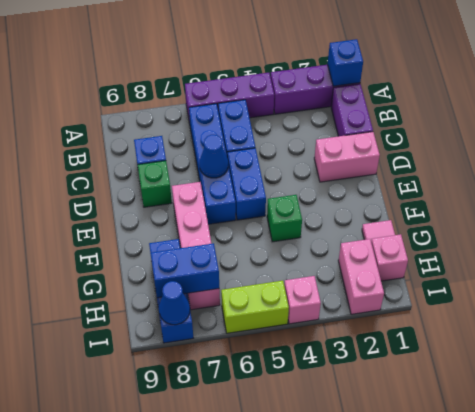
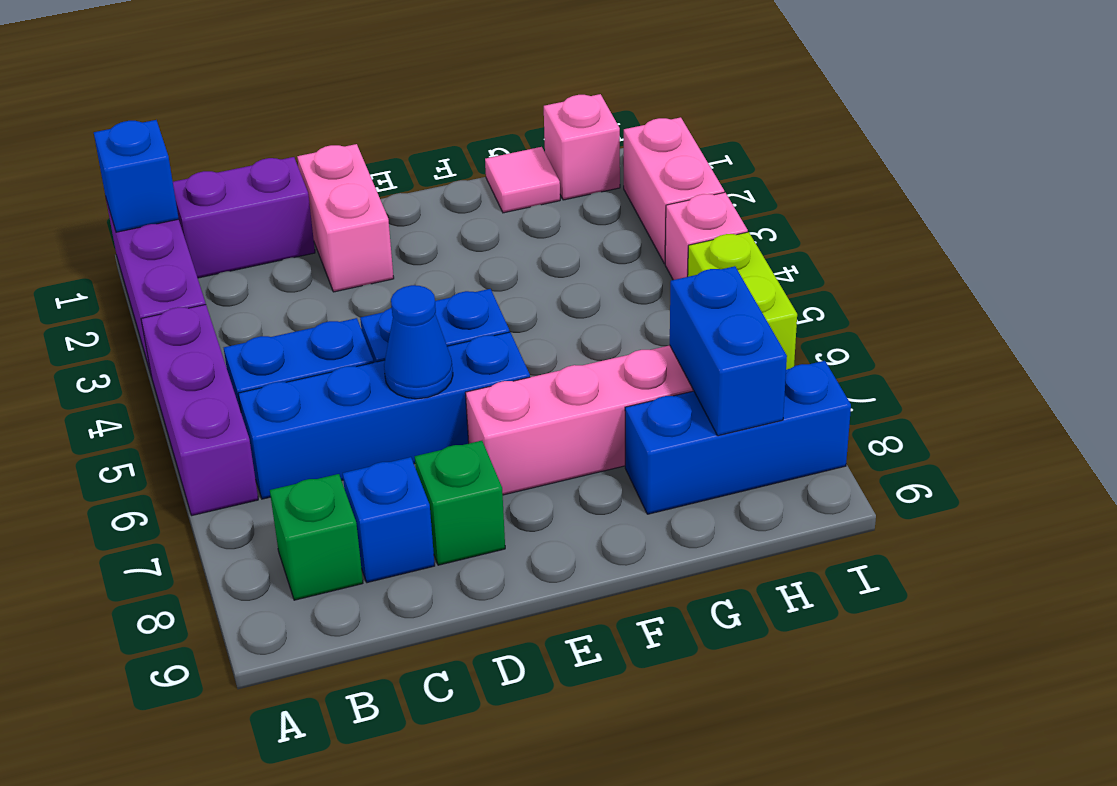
green brick F4 level 1 -> green brick B8 level 1
pink brick H2:I2 level 1 -> pink brick I2:I3 level 1
blue cone I8 level 2 -> none

